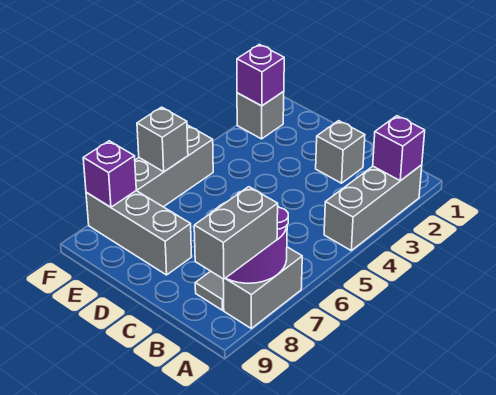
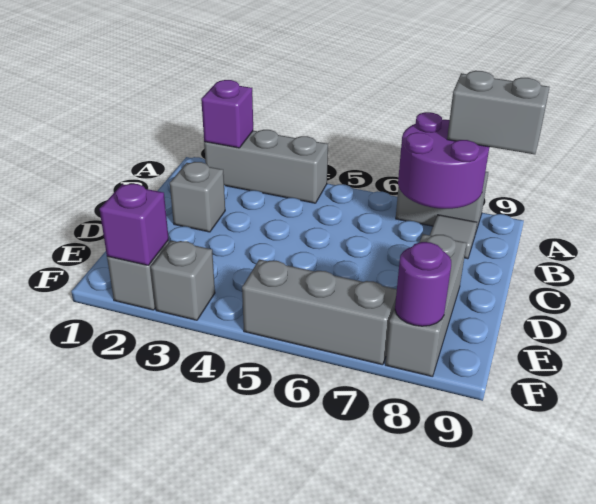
grey brick F6 level 2 -> grey brick F3 level 1
purple brick F8 level 2 -> purple round brick F8 level 2

